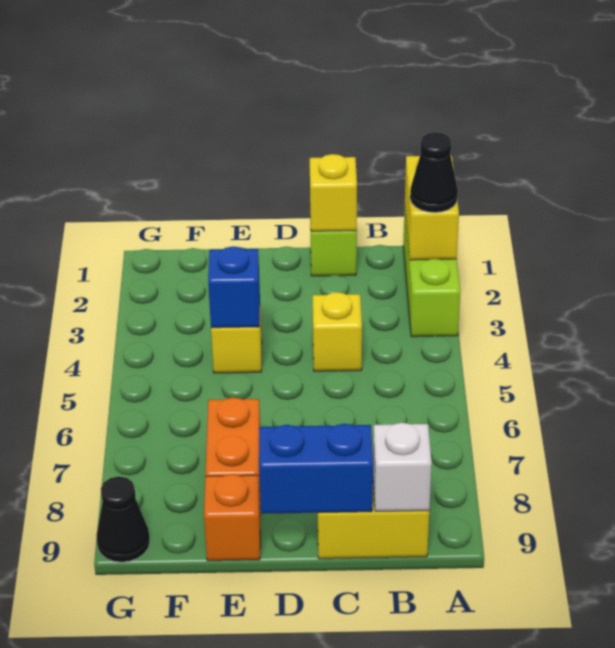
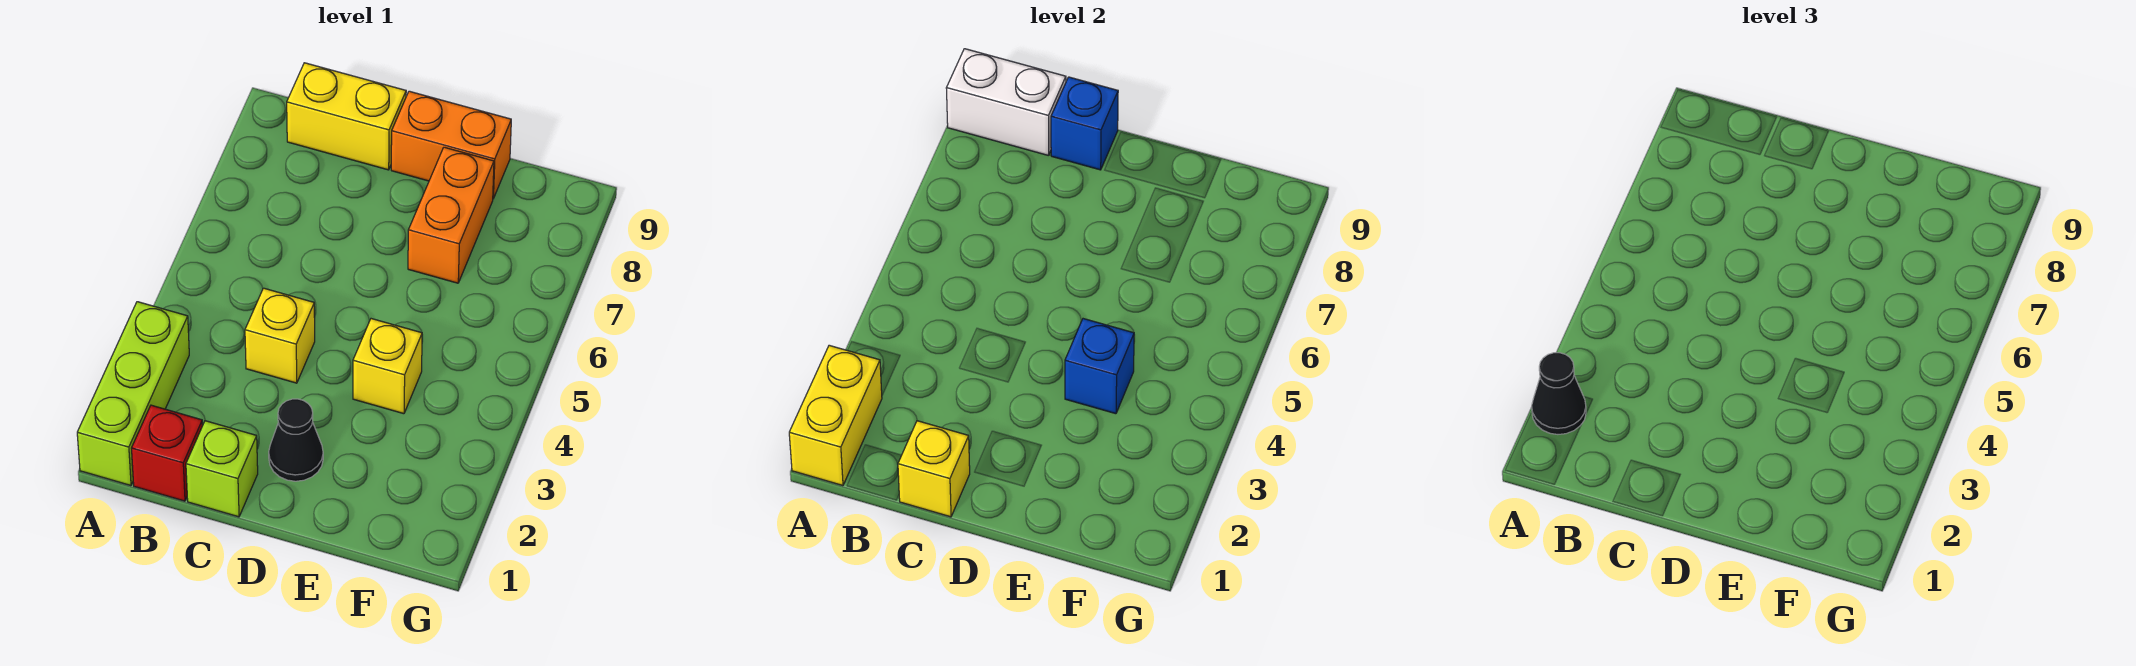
none -> red brick B1 level 1
white brick B9 level 2 -> white brick A9:B9 level 2
blue brick C9:D9 level 2 -> blue brick C9 level 2
orange brick E9 level 1 -> orange brick D9:E9 level 1
black cone G9 level 1 -> black cone D2 level 1

